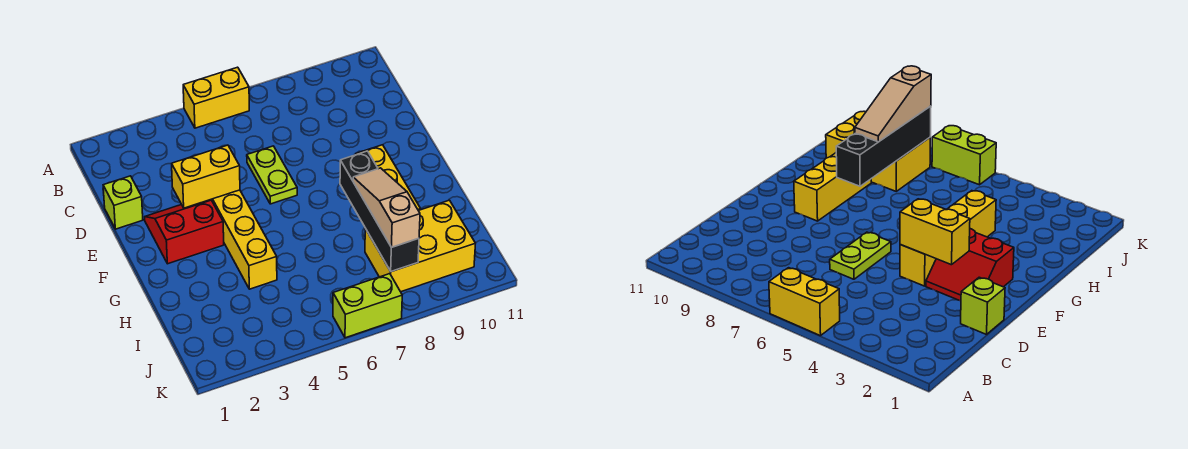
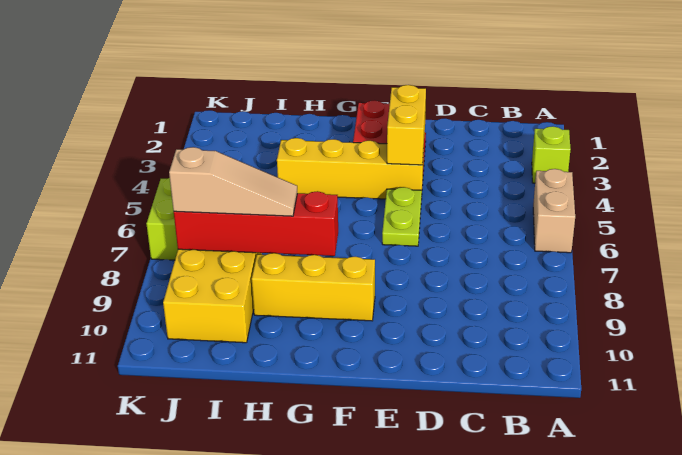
yellow brick A5:A6 level 1 -> tan brick A5:A6 level 1
lime brick D1 level 1 -> lime brick A3 level 1
lime plate D6:E6 level 1 -> lime plate E5:E6 level 1
black brick G8:J8 level 2 -> red brick G8:J8 level 2

